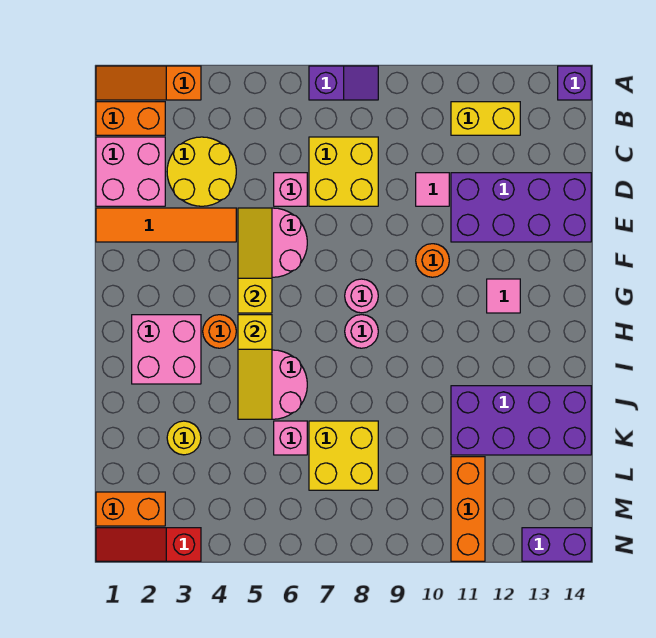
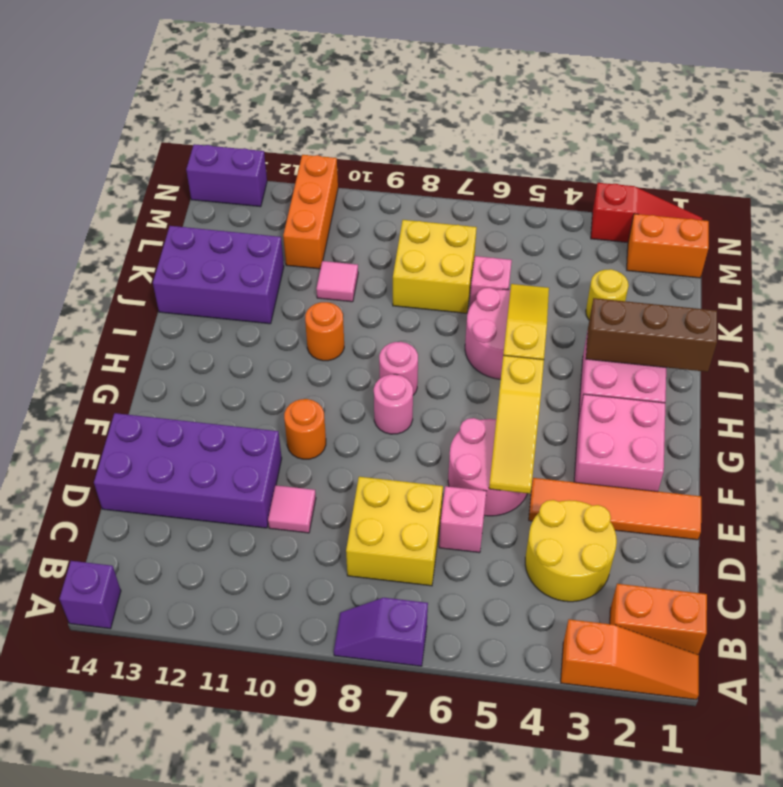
yellow brick B11:B12 level 1 -> none
pink brick C1:D2 level 1 -> pink brick F2:G3 level 1
pink tile G12 level 1 -> pink tile K10 level 1
orange round brick H4 level 1 -> orange round brick I10 level 1
none -> brown brick I1:I3 level 2
purple brick J11:K14 level 1 -> purple brick J12:K14 level 1

